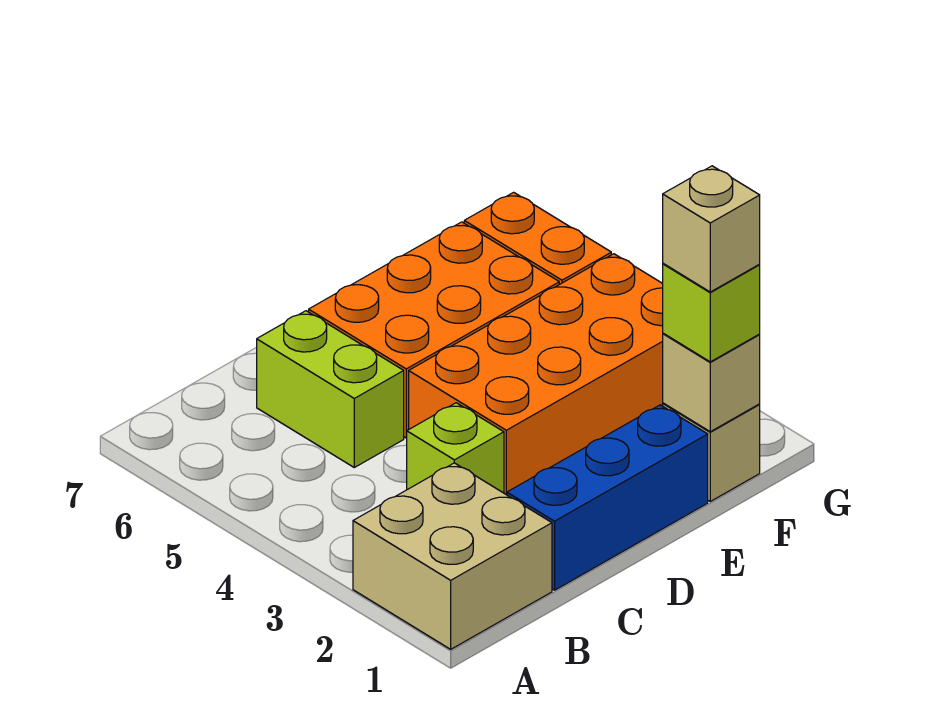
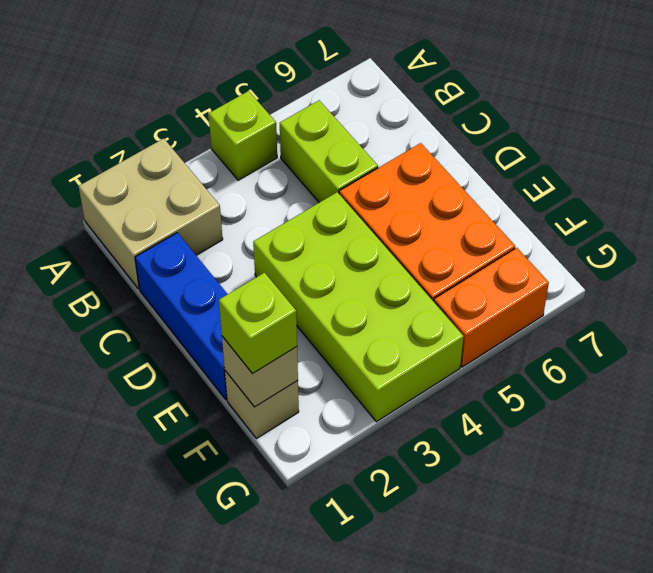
lime brick C3 level 1 -> lime brick A4 level 1
lime brick C5:C6 level 1 -> lime brick B5:C5 level 1
orange brick D3:G4 level 1 -> lime brick D3:G4 level 1
tan brick F1 level 4 -> none

